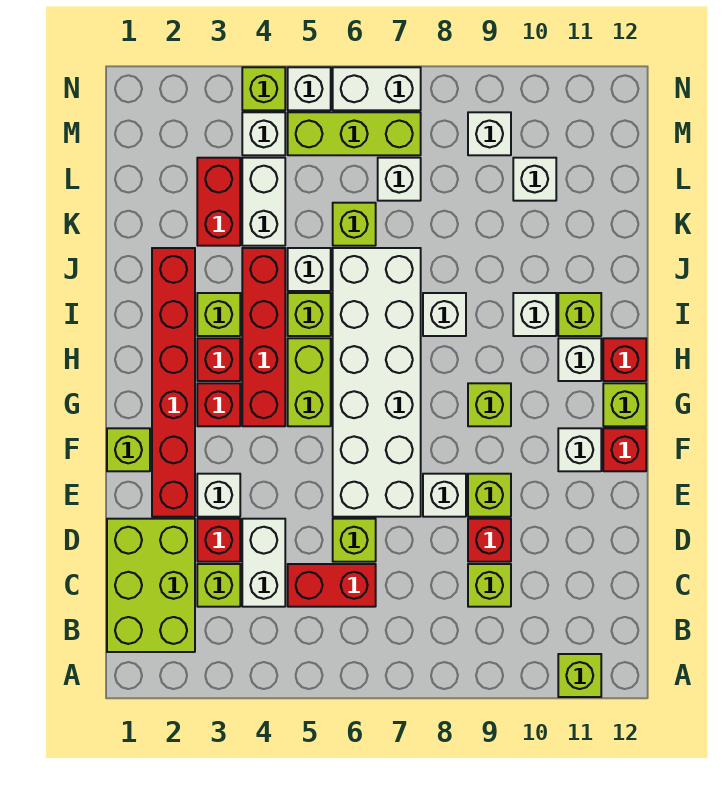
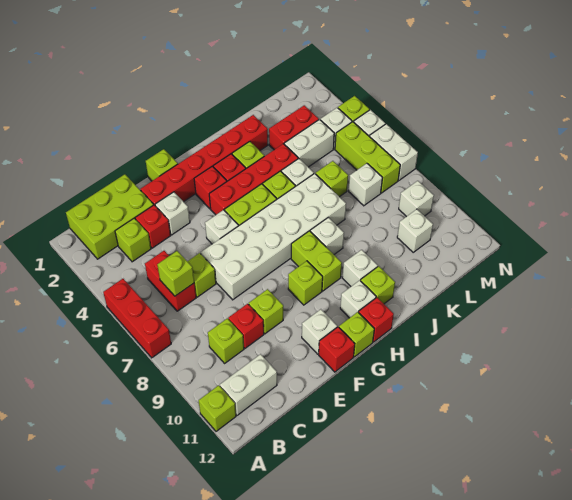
none -> red brick A5:A7 level 1
white brick C4:D4 level 1 -> white brick B11:C11 level 1
none -> lime brick C6 level 2
white brick E8 level 1 -> white brick F5 level 1
none -> lime brick H8:H9 level 1

